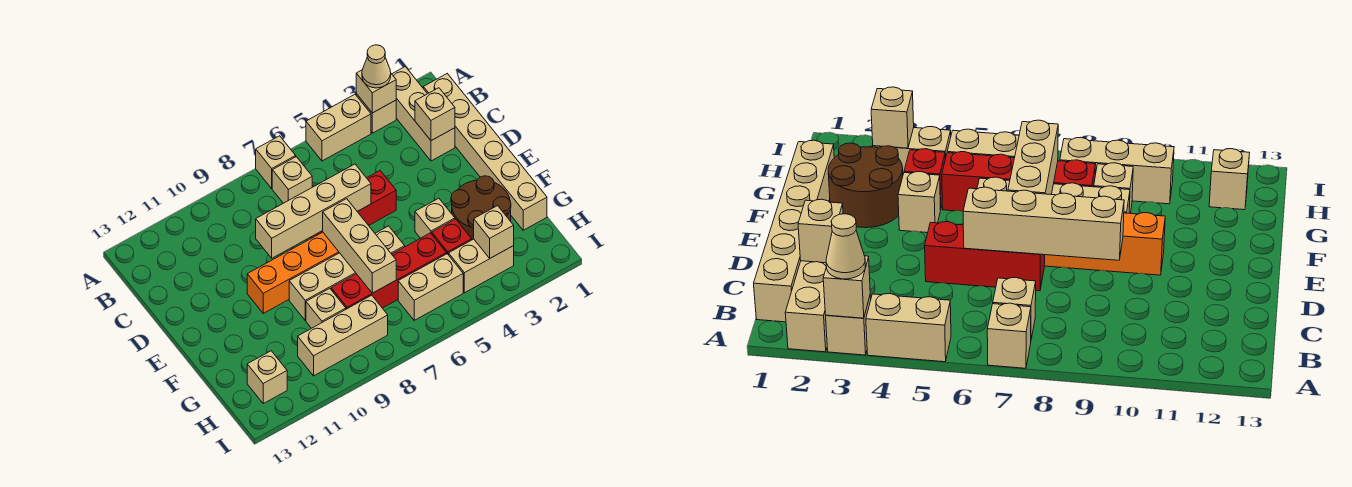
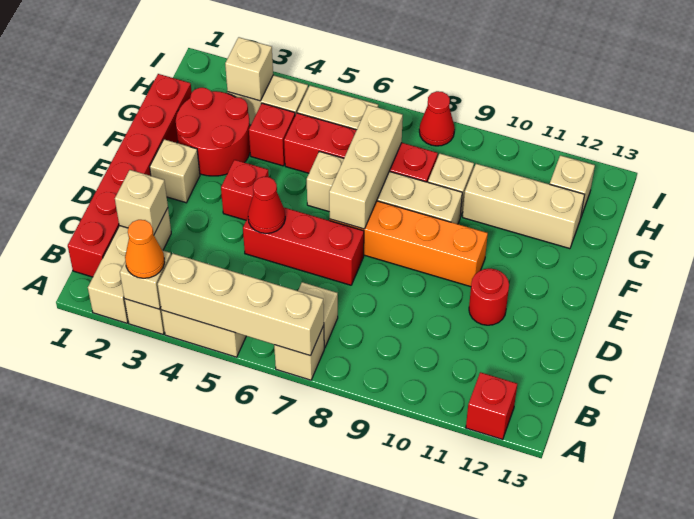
tan cone A3 level 3 -> orange cone A3 level 3
none -> red brick A12 level 1
tan brick B1:G1 level 1 -> red brick B1:G1 level 1
none -> red cone D5 level 2
tan brick D6:D9 level 2 -> tan brick A4:A7 level 2
none -> red round brick D11 level 1
none -> red brick E4 level 1
brown round brick F2:G3 level 1 -> red round brick F2:G3 level 1
tan brick F4 level 1 -> tan brick E2 level 1
tan brick H8:H10 level 1 -> tan brick G10:G12 level 1
none -> red cone I8 level 1

